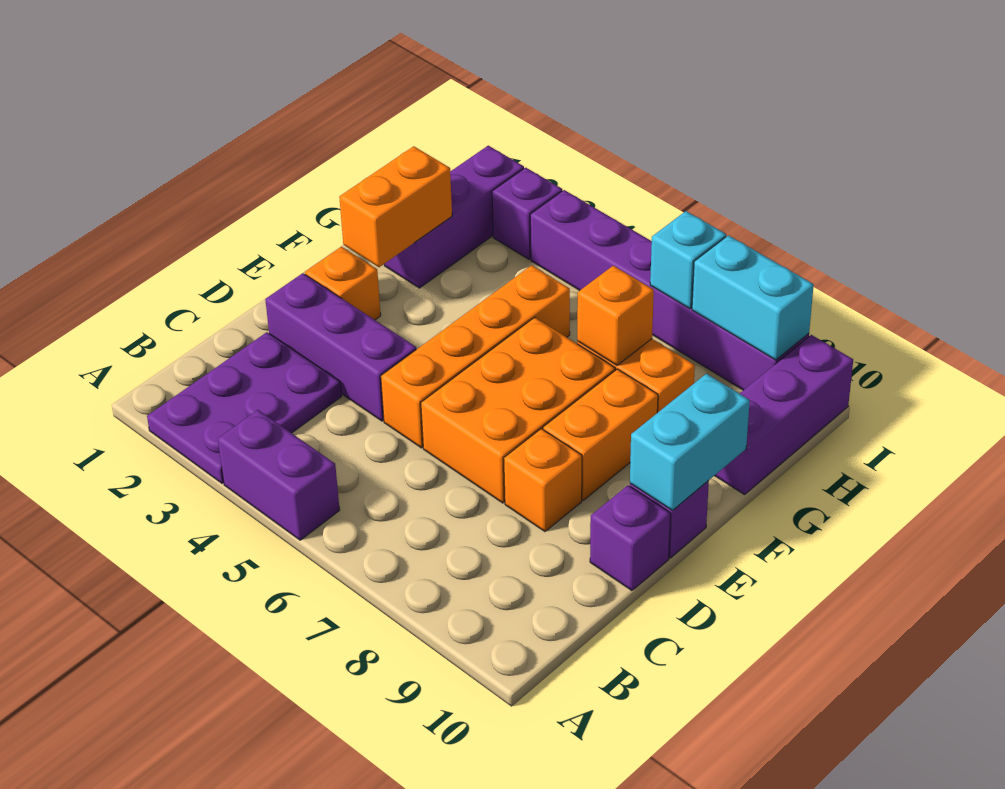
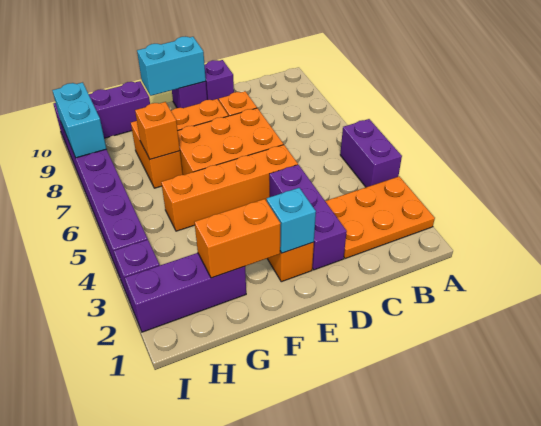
purple plate A2:C3 level 1 -> orange plate A2:C3 level 1
cyan brick I7 level 2 -> cyan brick E2 level 2

